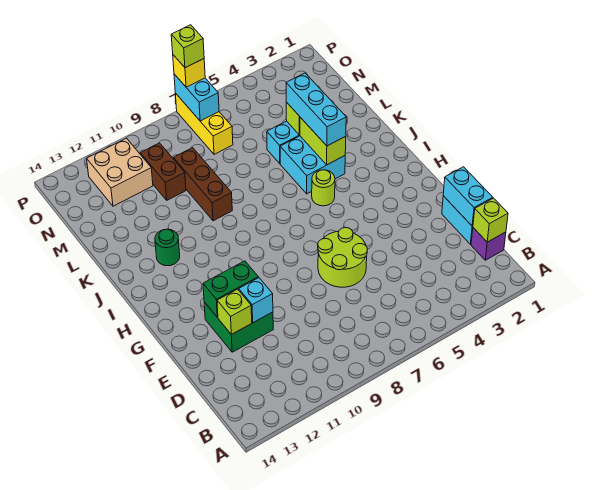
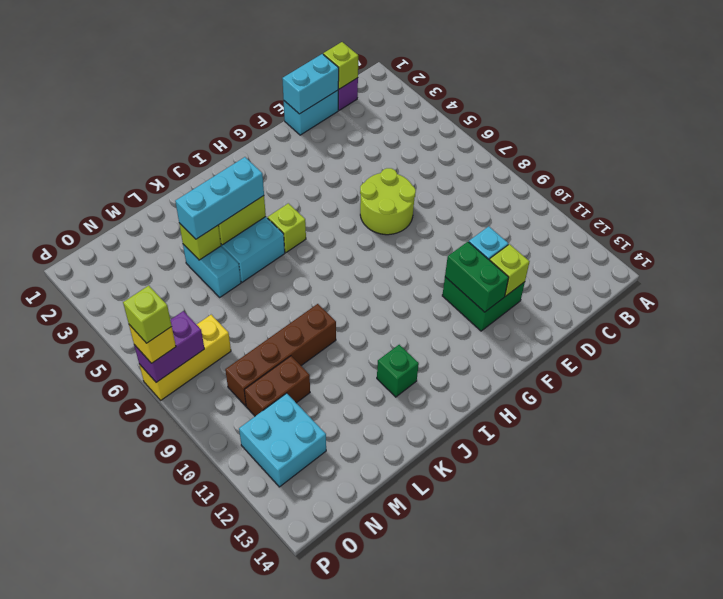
lime round brick I5 level 1 -> lime brick I5 level 1
green round brick J12 level 1 -> green brick J12 level 1
brown brick K9:M9 level 1 -> brown brick K9:N9 level 1
tan brick N11:O12 level 1 -> cyan brick N11:O12 level 1
cyan brick O7:P7 level 2 -> purple brick O7:P7 level 2

